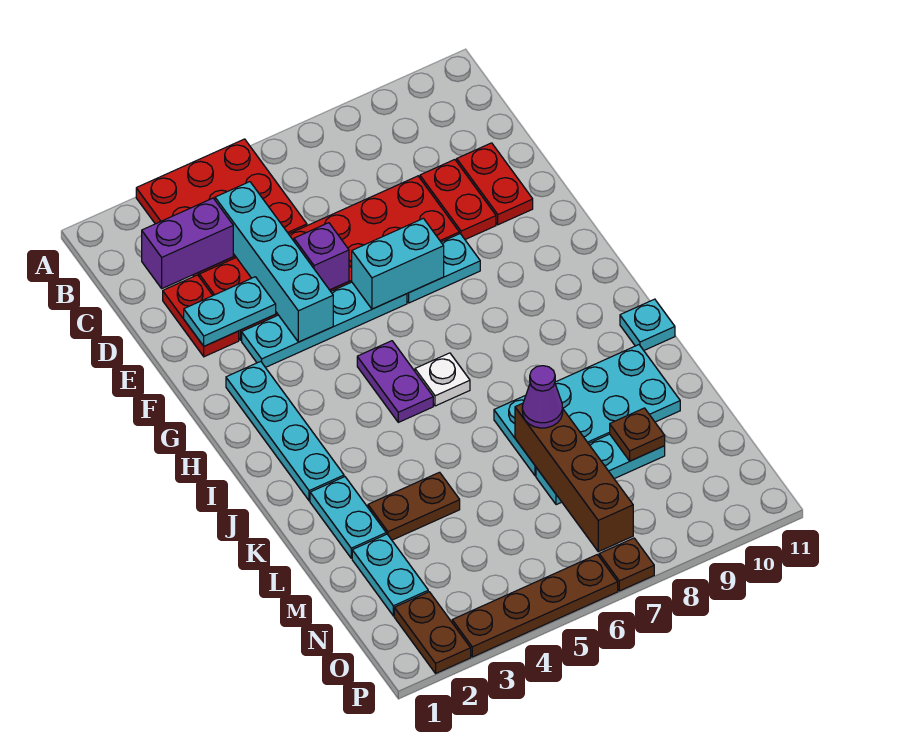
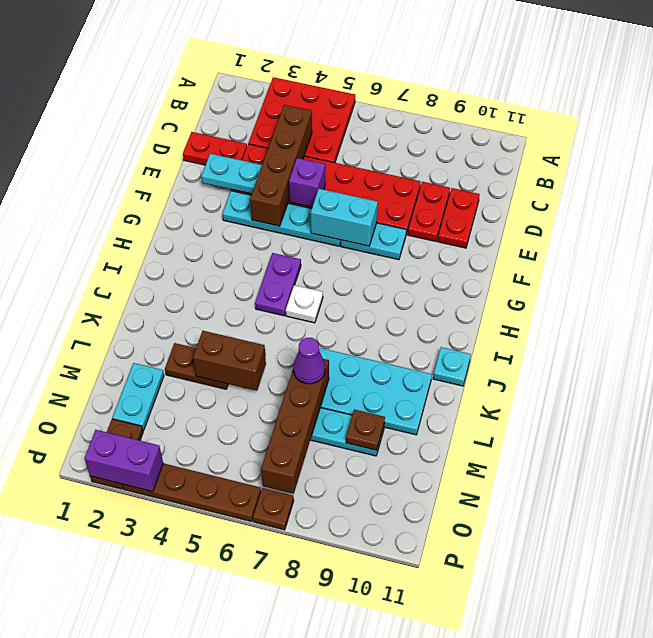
purple brick C2:C3 level 2 -> purple brick P2:P3 level 2
cyan brick C4:F4 level 2 -> brown brick C4:F4 level 2
red plate D2:E2 level 1 -> red plate D1:D2 level 1
cyan plate G2:J2 level 1 -> none
cyan plate K2:L2 level 1 -> none
none -> brown brick L4:L5 level 2

